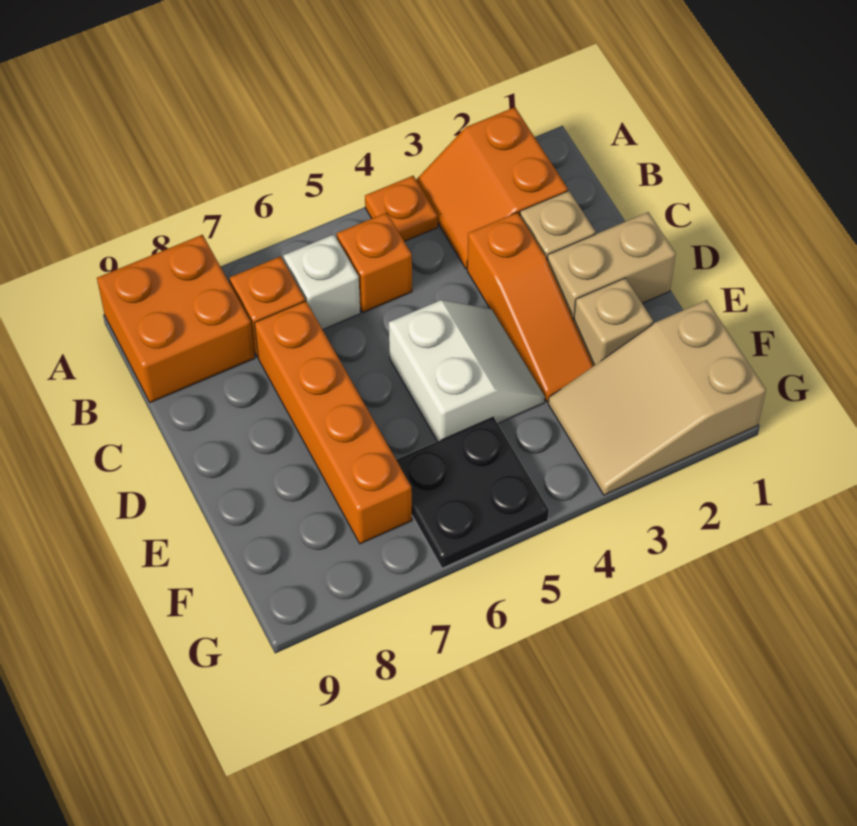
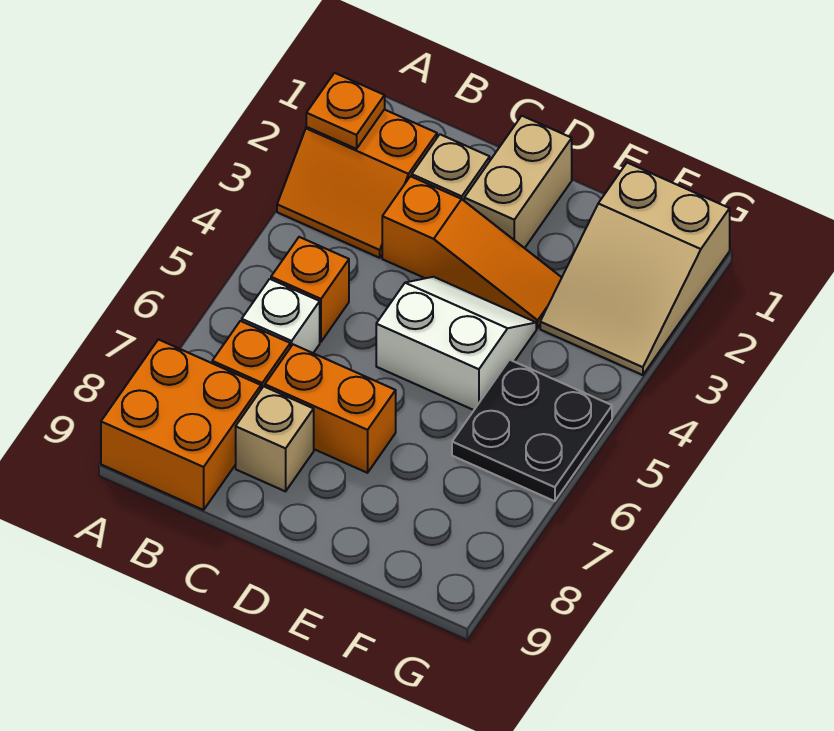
orange plate A4 level 1 -> orange plate A2 level 2
orange brick C7:F7 level 1 -> orange brick C7:D7 level 1
tan brick E2 level 1 -> tan brick C8 level 1

